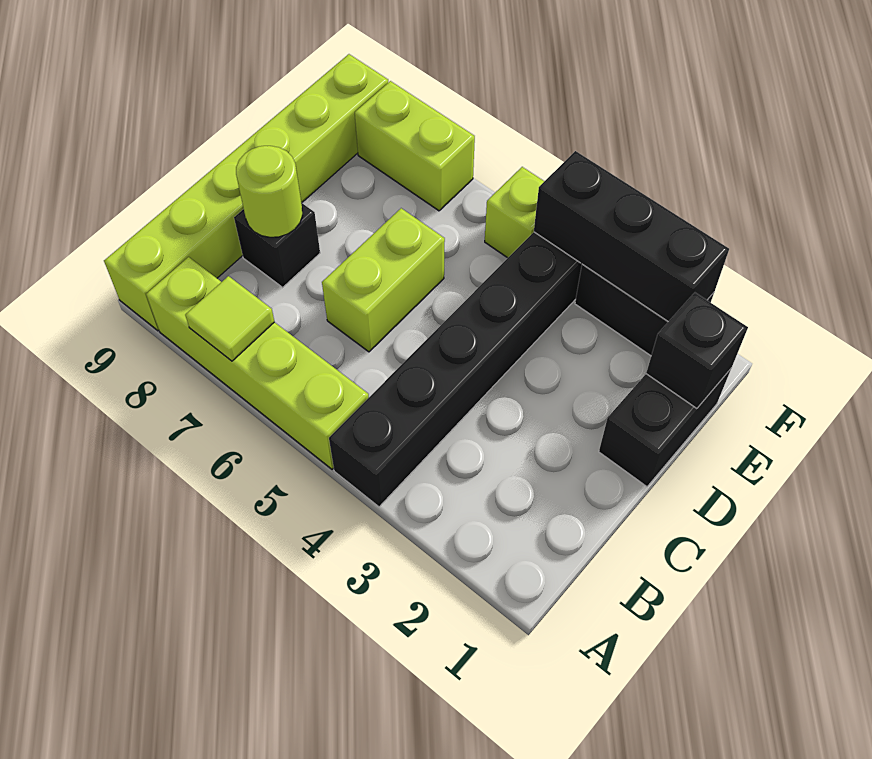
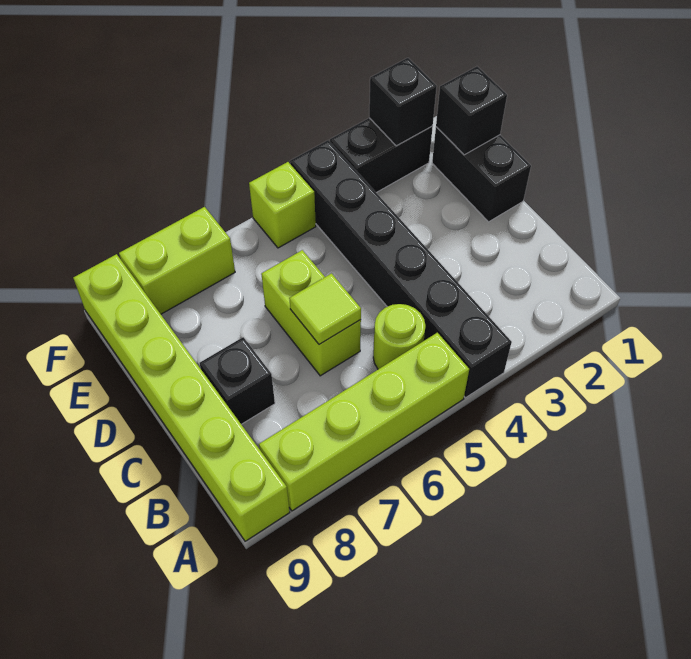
lime tile A7 level 2 -> lime tile C6 level 2
lime round brick C8 level 2 -> lime round brick B5 level 1
black brick F2:F4 level 2 -> black brick F2 level 2

